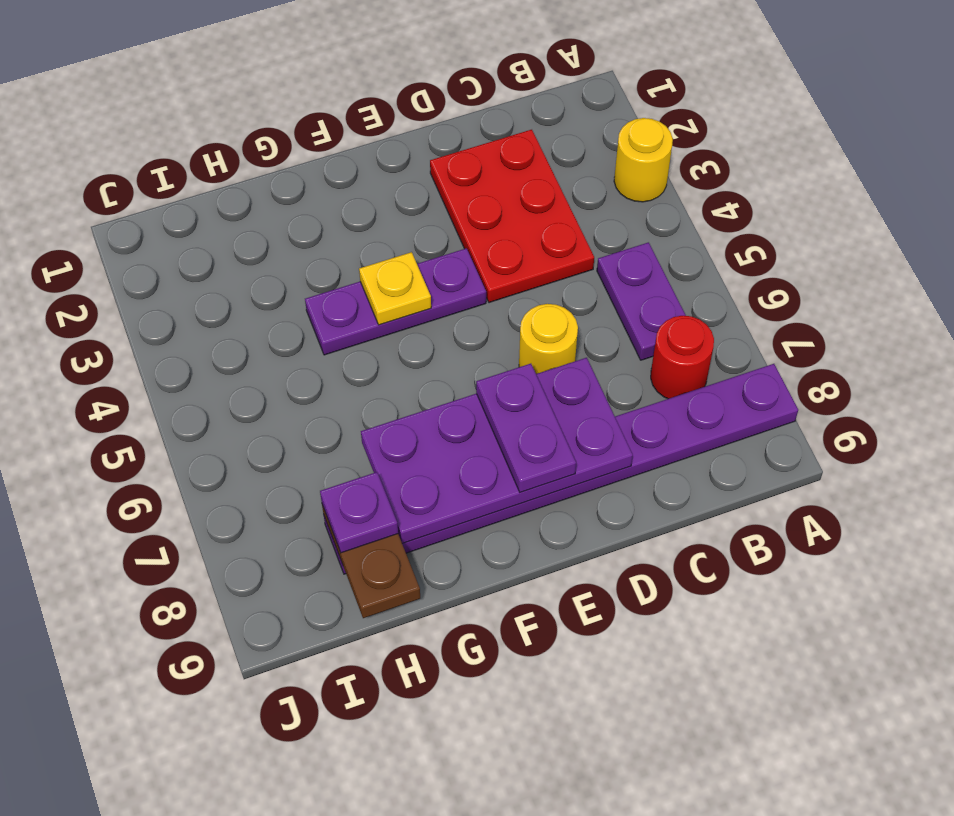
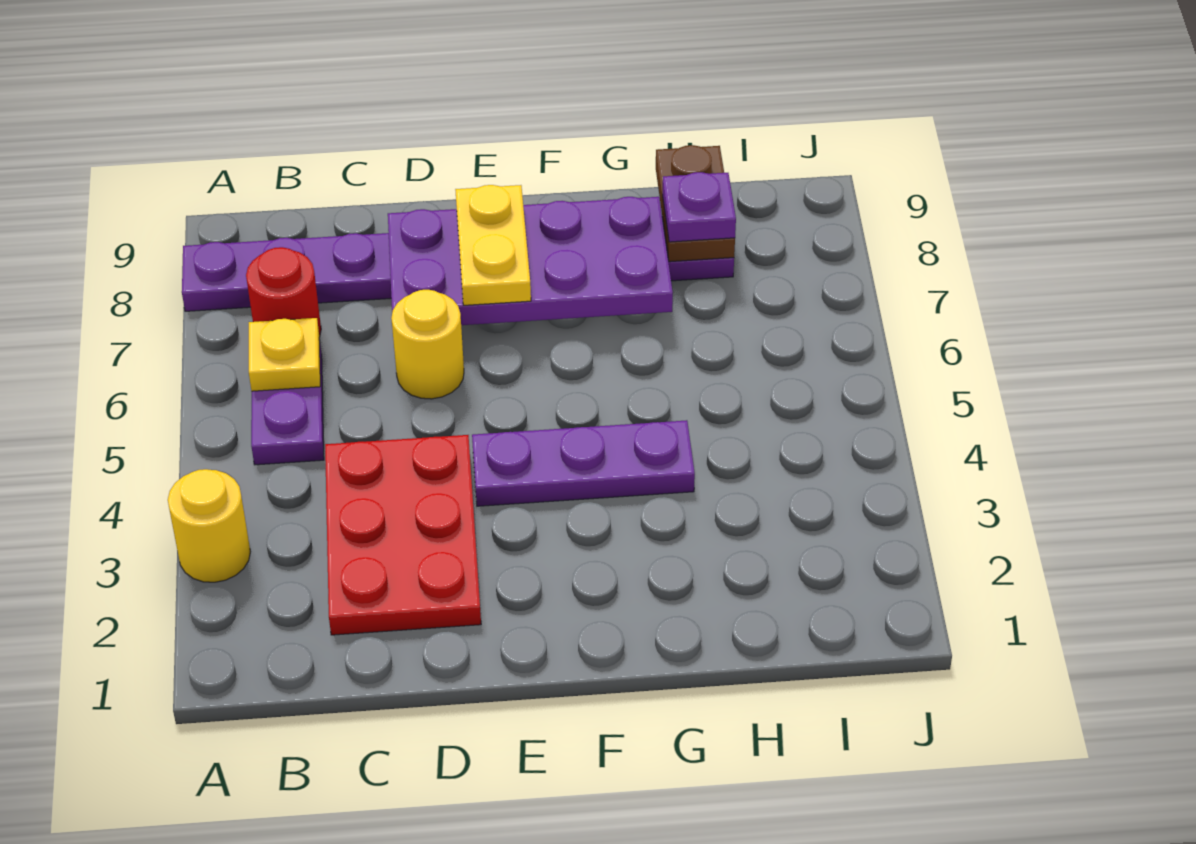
purple plate E7:E8 level 3 -> yellow plate E7:E8 level 3
yellow plate F4 level 2 -> yellow plate B6 level 2

